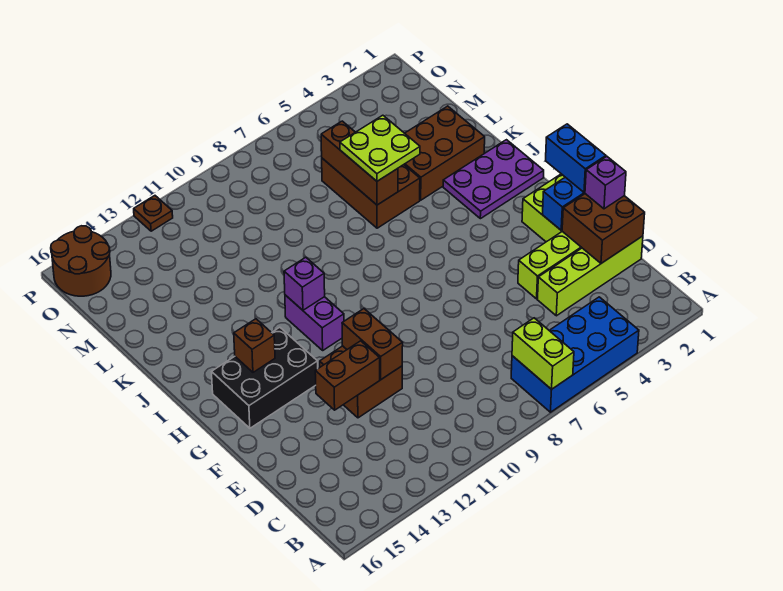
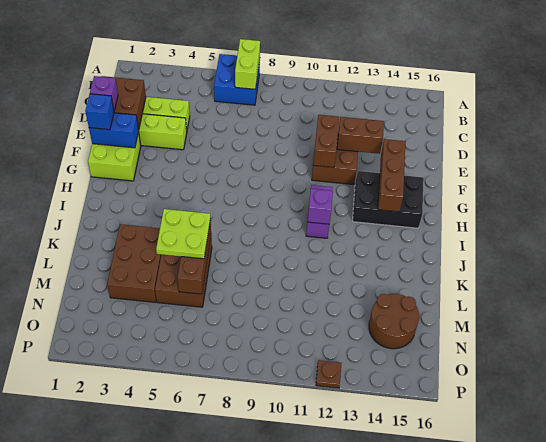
blue brick A4:B7 level 1 -> blue brick A6:B7 level 1
blue brick F1:G1 level 3 -> blue brick F1 level 3
brown brick H14 level 2 -> brown brick F14:H14 level 2
purple plate I1:J3 level 1 -> none
brown brick K2:L4 level 1 -> brown brick K3:M4 level 1
brown round brick O15:P16 level 1 -> brown round brick M14:N15 level 1

